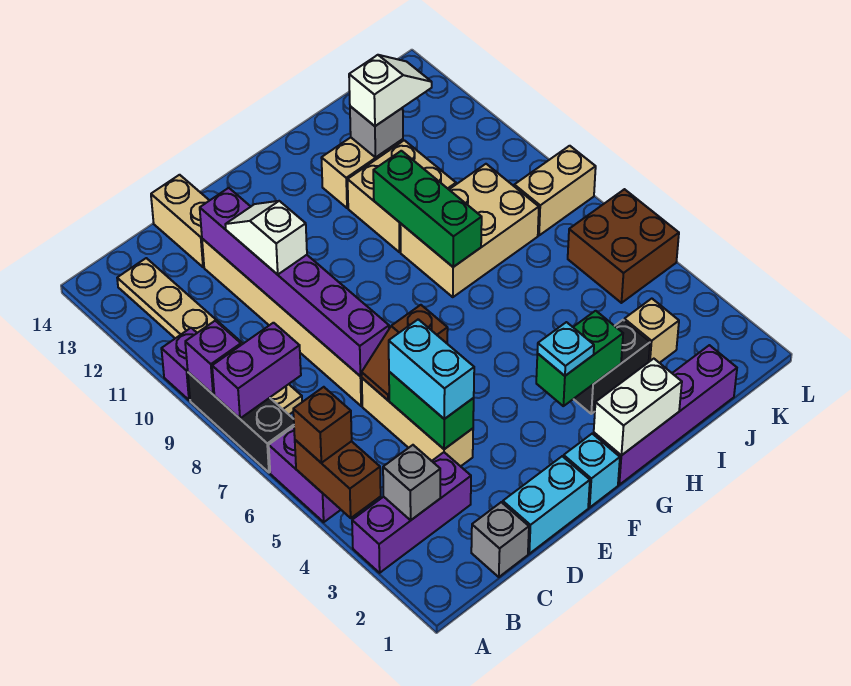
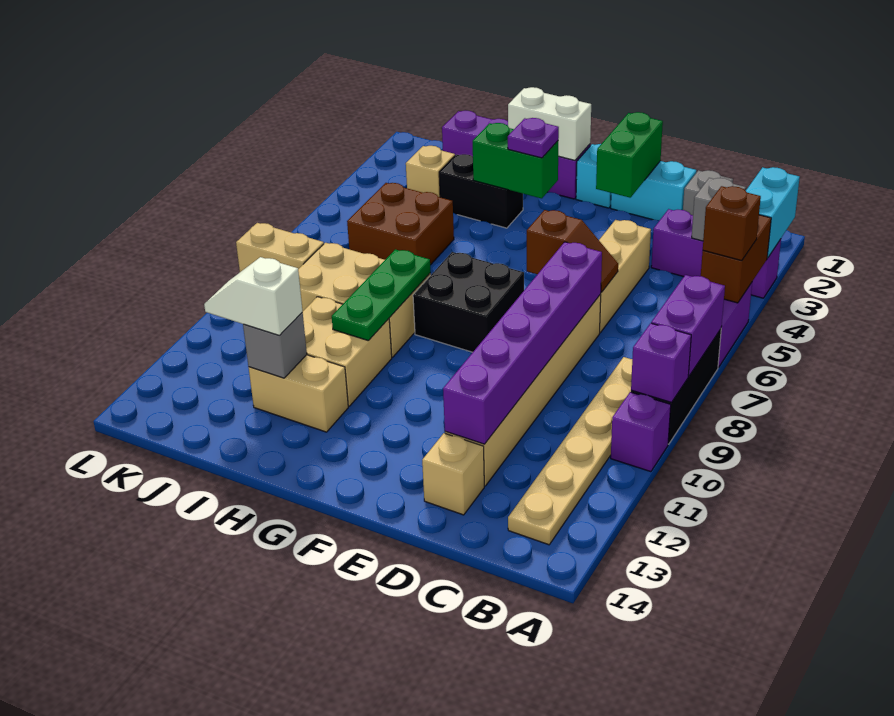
purple brick A8:B8 level 2 -> purple brick A7:A8 level 2
green brick D4:D5 level 2 -> green brick E1:E2 level 2
cyan brick D4:D5 level 3 -> cyan brick A2:A3 level 2
white slope D10:D11 level 3 top 10 -> none
tan brick D13:D14 level 1 -> tan brick D13 level 1
none -> black brick F7:G8 level 1
cyan plate G3 level 3 -> purple plate G3 level 3
green brick H8:H10 level 2 -> green plate H8:H10 level 2
brown brick K5:L6 level 1 -> brown brick I5:J6 level 1

